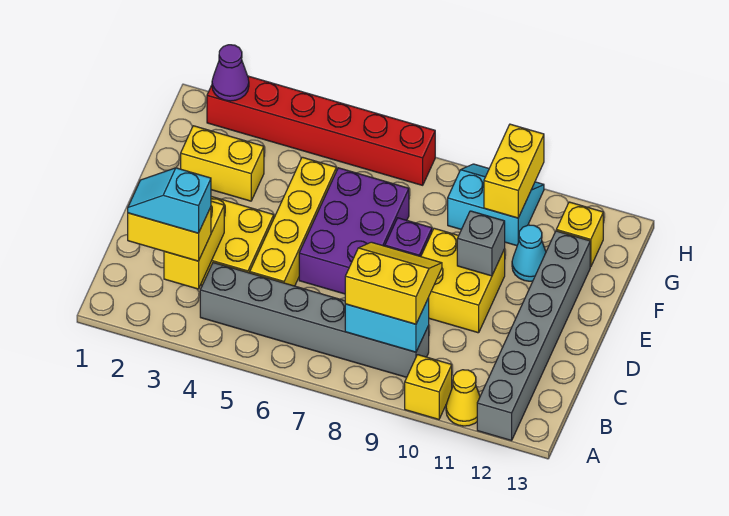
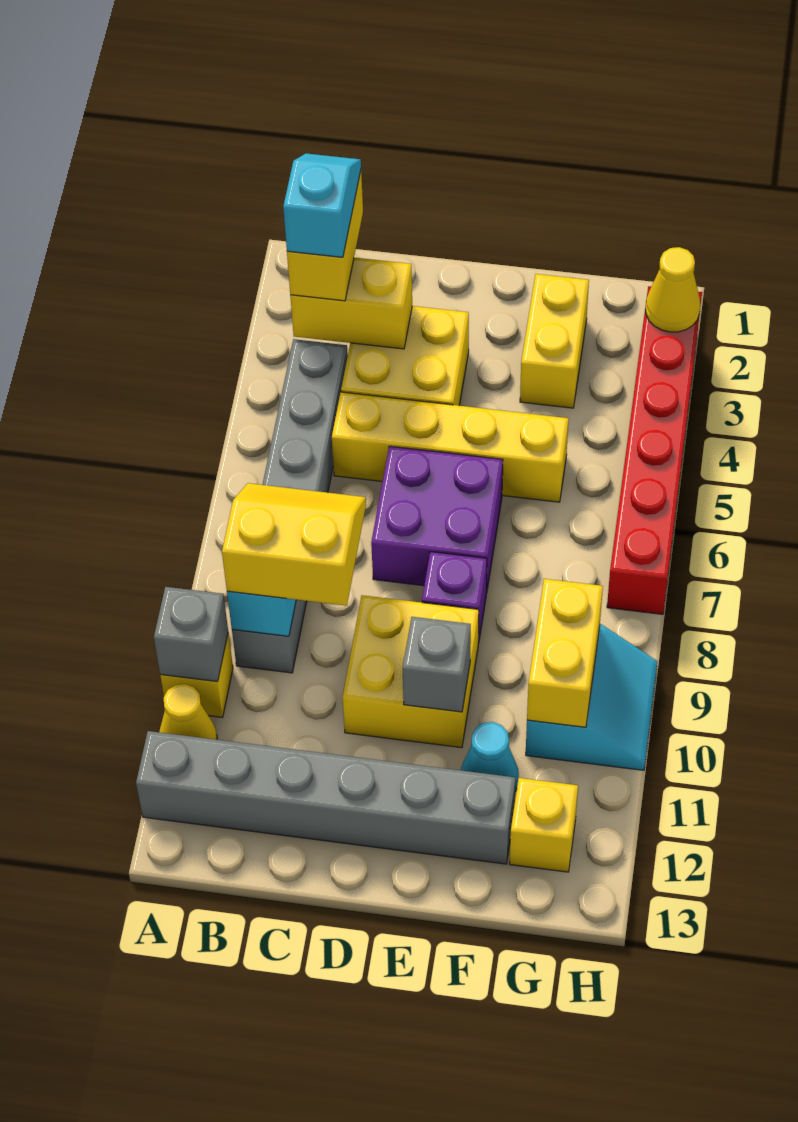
none -> grey brick A10 level 2
yellow slope B8:C9 level 3 top B -> yellow slope B8:C9 level 3 top 9
purple brick D6:F7 level 1 -> purple brick D6:E7 level 1
yellow brick G10:H10 level 2 -> yellow brick G9:G10 level 2
purple cone H2 level 2 -> yellow cone H2 level 2

